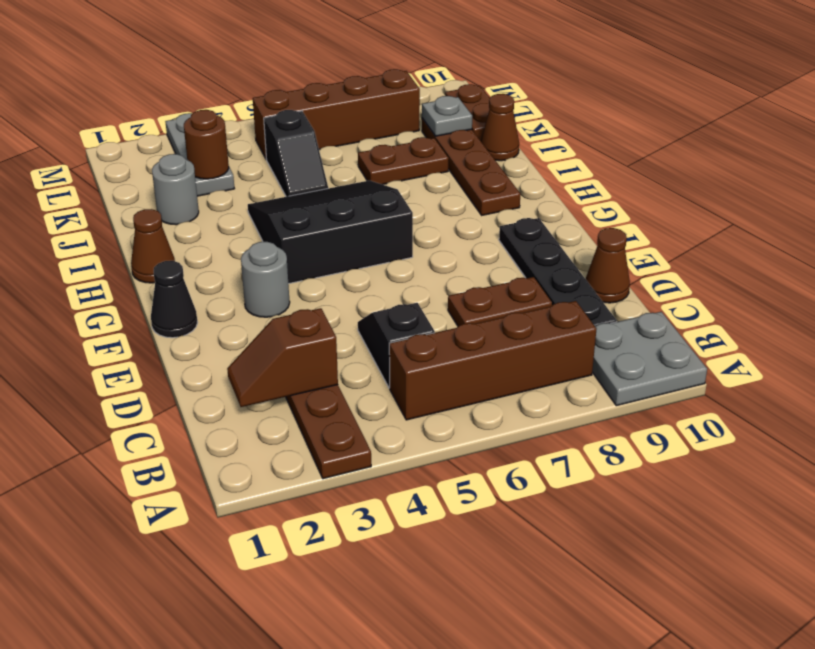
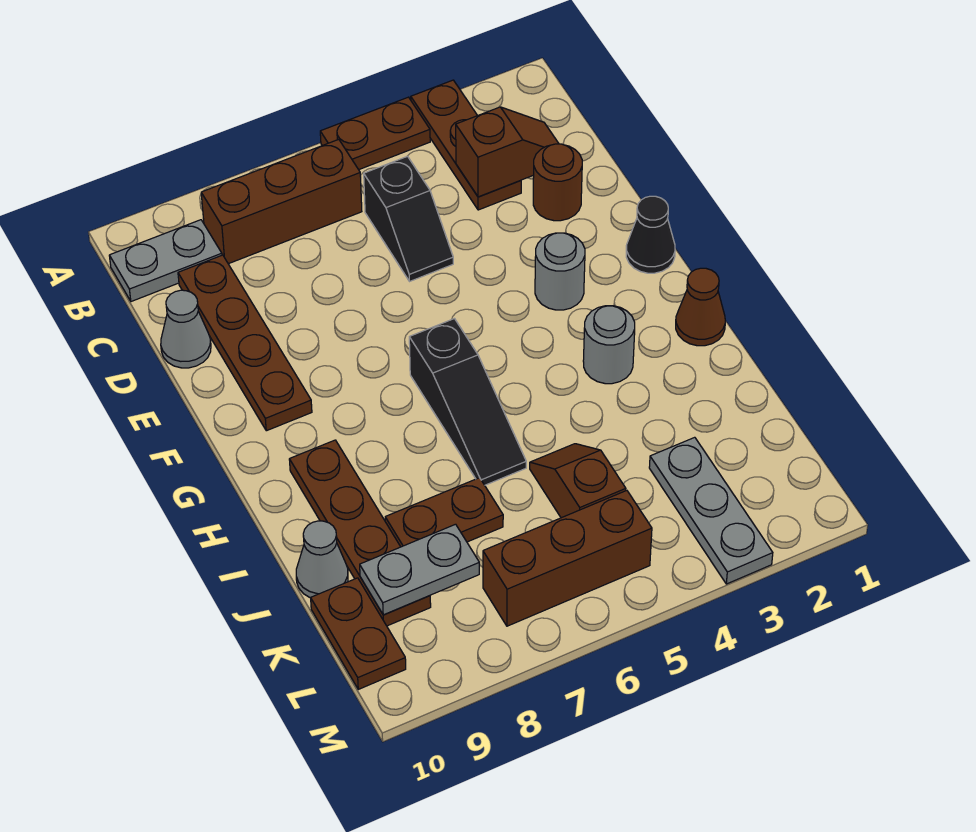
grey plate A9:B10 level 1 -> grey plate B9:B10 level 1
brown brick B5:B8 level 1 -> brown brick B6:B8 level 1
black plate C9:F9 level 1 -> brown plate C9:F9 level 1
brown plate D7:D8 level 1 -> brown plate A4:A5 level 1
brown cone D10 level 1 -> grey cone D10 level 1
black slope G4:I6 level 1 top G -> black slope G6:I6 level 1 top G
grey round brick J2 level 1 -> grey round brick H3 level 1
black slope J5:K5 level 1 top K -> brown slope J5:K5 level 1 top K
brown cone J10 level 1 -> grey cone J10 level 1
brown round brick K3 level 2 -> brown round brick D2 level 1
grey plate K9 level 2 -> grey plate K8:K9 level 2
brown brick L5:L8 level 1 -> brown brick L5:L7 level 1

